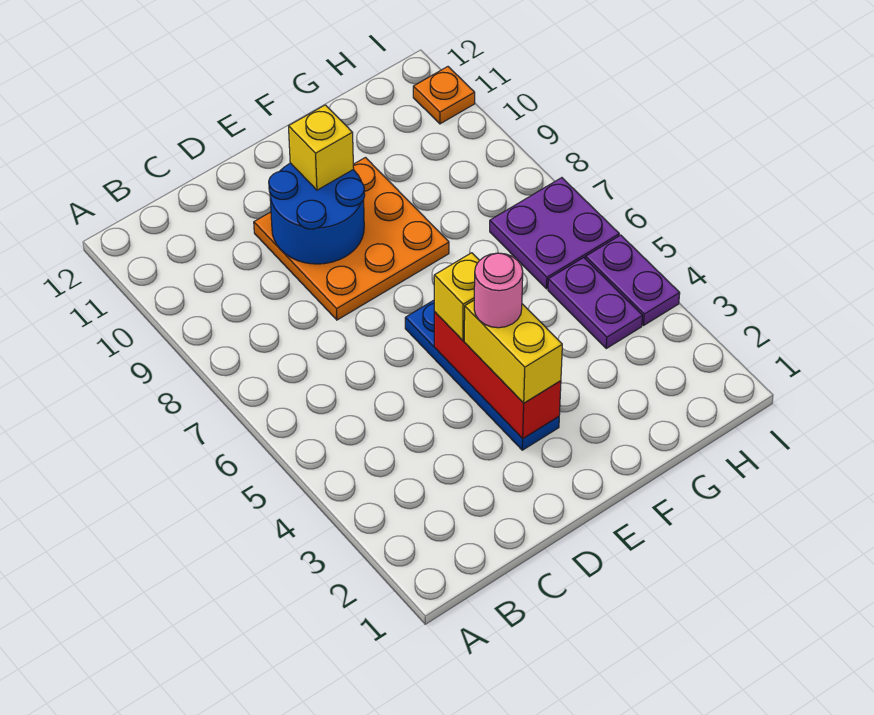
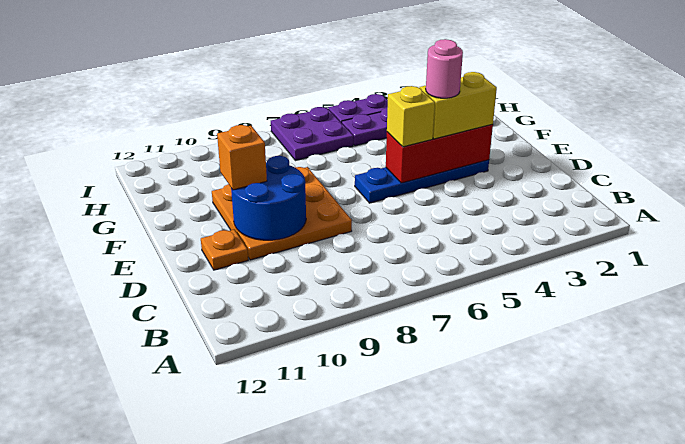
yellow brick E10 level 3 -> orange brick E10 level 3
orange plate I11 level 1 -> orange plate D11 level 1

